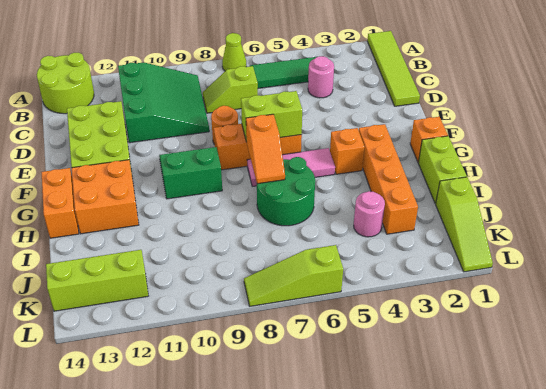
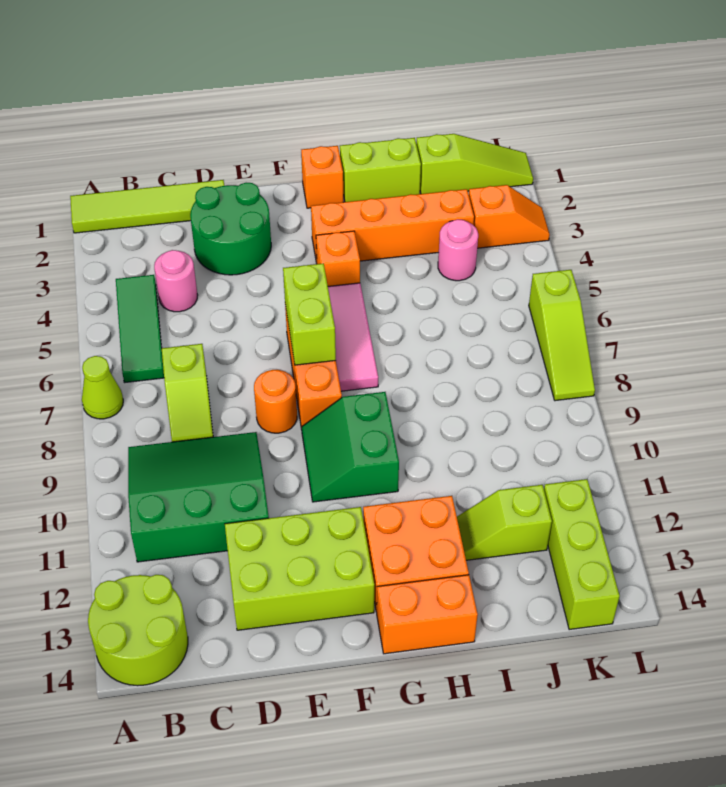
orange slope G7:H7 level 2 top G -> orange slope K3:L3 level 1 top K
green round brick H6:I7 level 1 -> green round brick D2:E3 level 1
none -> lime slope I12:J12 level 1 top J

